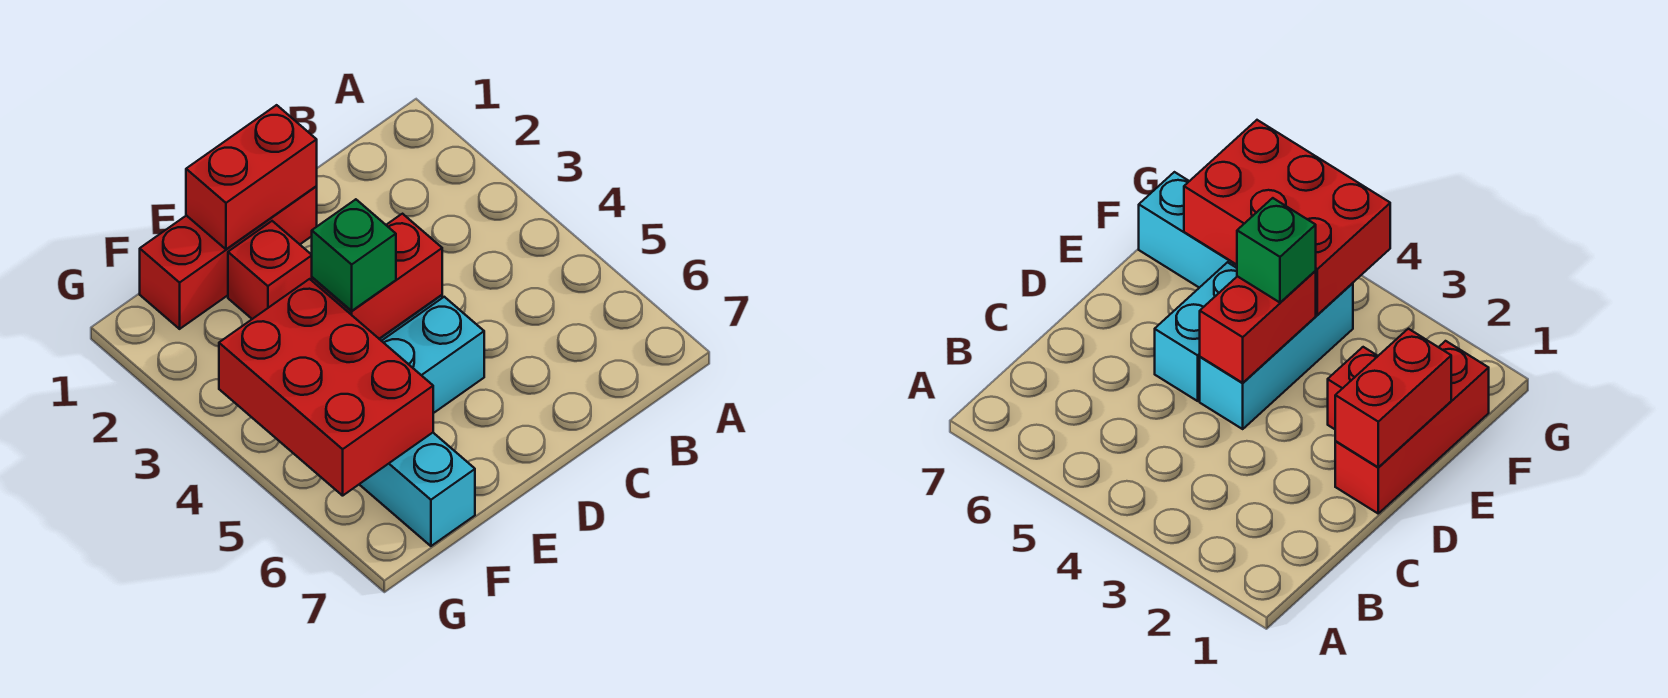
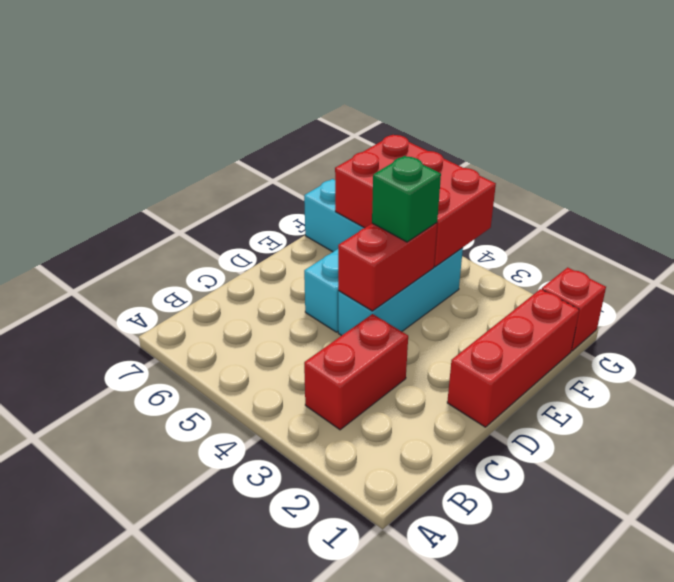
red brick D1:E1 level 2 -> red brick B3:C3 level 1
red brick E2 level 1 -> red brick G1 level 1

